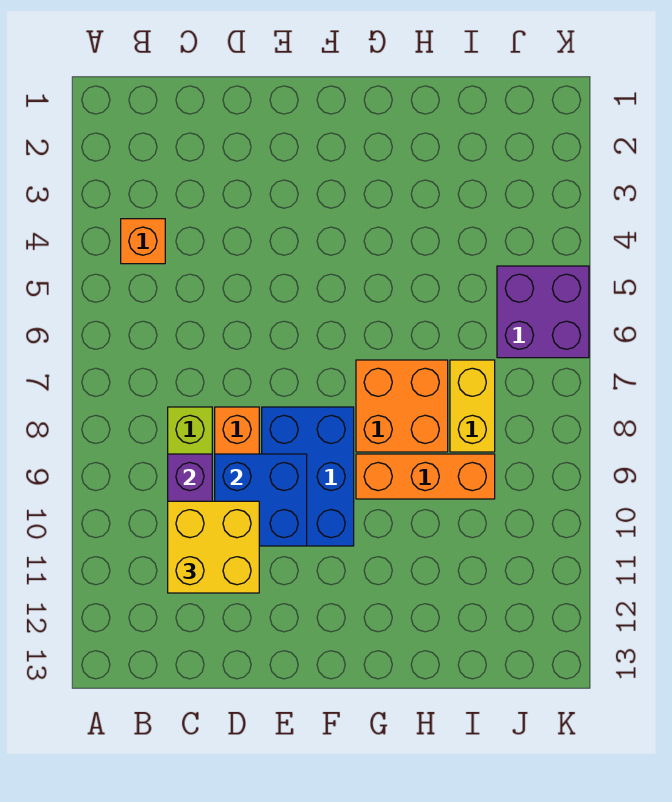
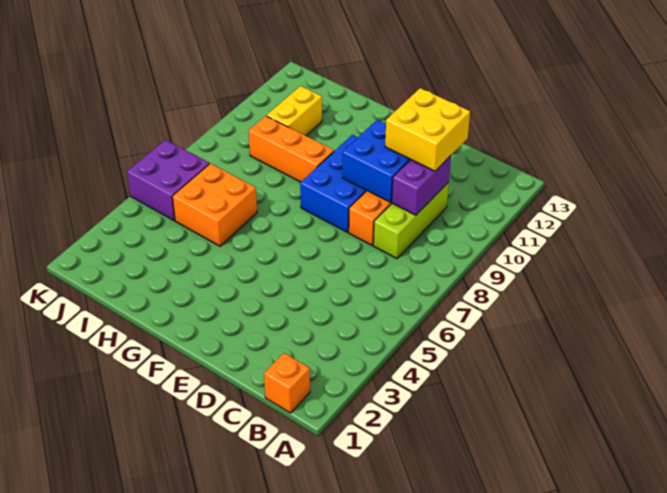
orange brick B4 level 1 -> orange brick B1 level 1
orange brick G7:H8 level 1 -> orange brick H5:I6 level 1
yellow brick I7:I8 level 1 -> yellow brick I10:I11 level 1

